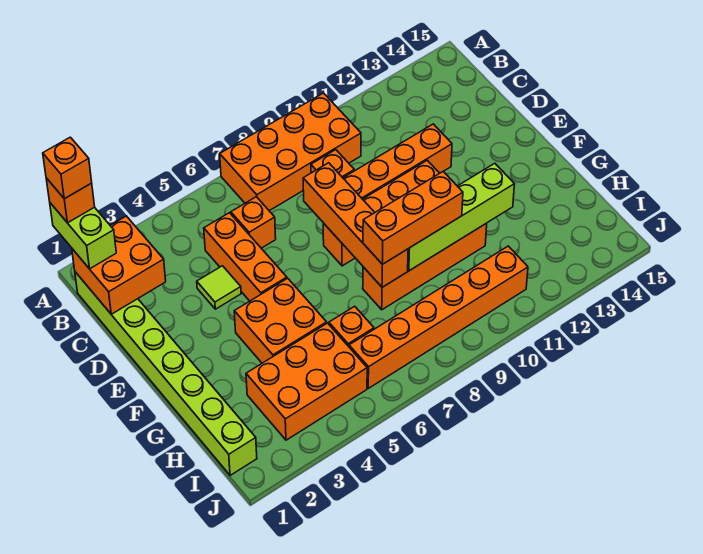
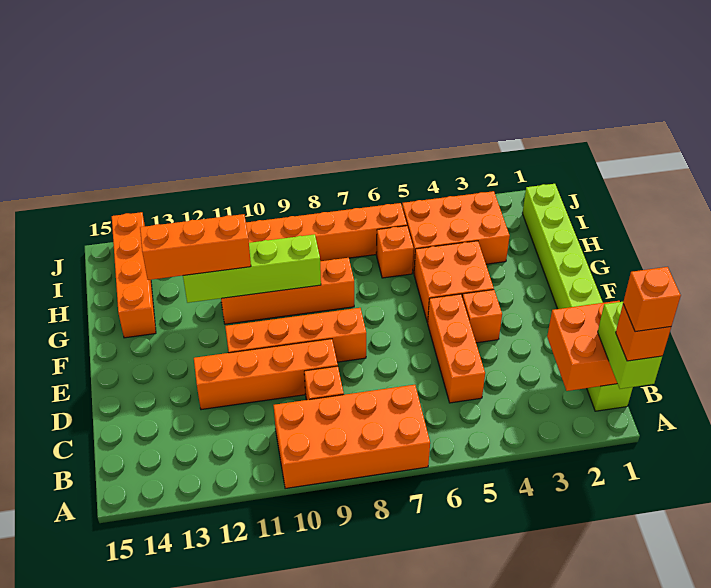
orange brick C6 level 1 -> orange brick E4 level 1
lime tile D4 level 1 -> none
orange brick D8:G8 level 2 -> orange brick G14:J14 level 1
orange brick G8:G10 level 3 -> orange brick G11:G13 level 3

